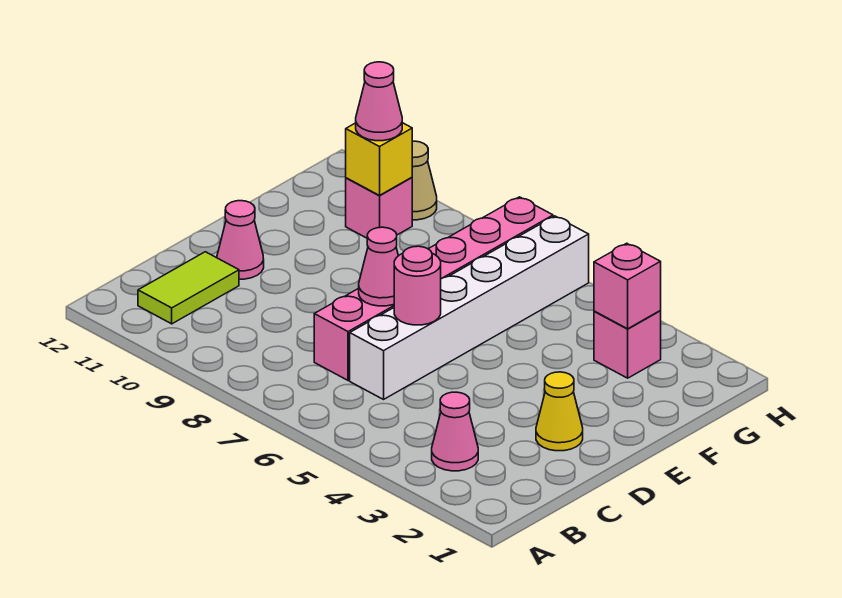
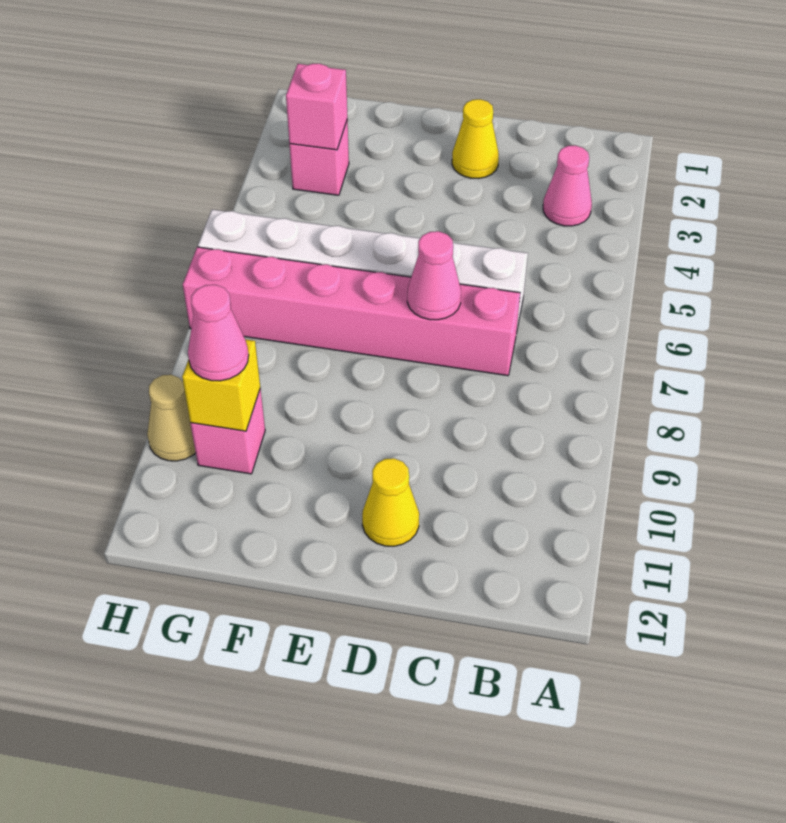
lime tile B11:C11 level 1 -> none
pink round brick D6 level 2 -> none
pink cone D11 level 1 -> yellow cone D11 level 1

